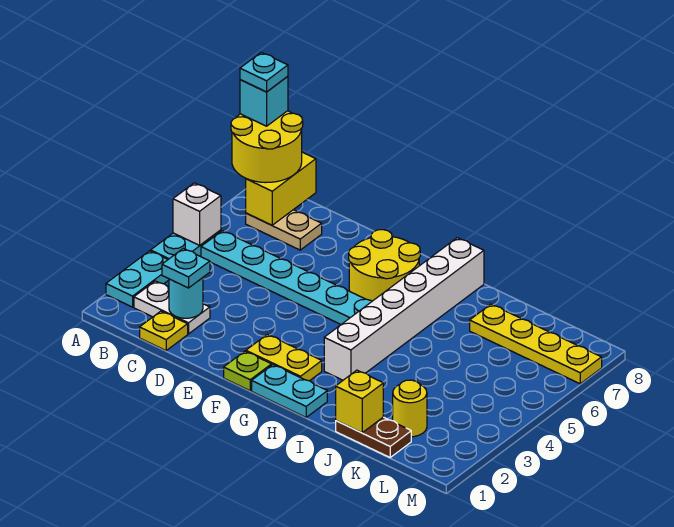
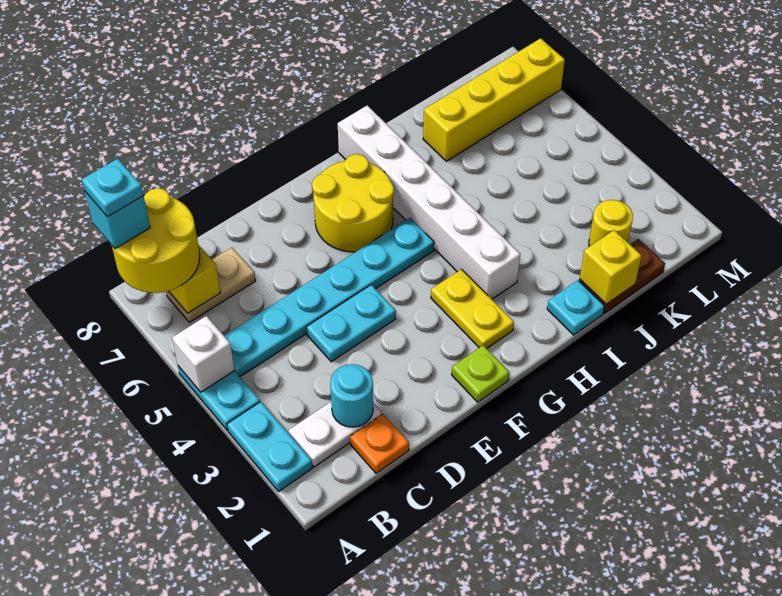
yellow plate C1 level 1 -> orange plate C1 level 1
cyan plate C2 level 3 -> cyan plate I1 level 1
yellow plate F2:G2 level 1 -> yellow plate G2:G3 level 1
cyan plate G1:H1 level 1 -> cyan plate D4:E4 level 1
yellow plate J7:M7 level 1 -> yellow brick J7:M7 level 1

